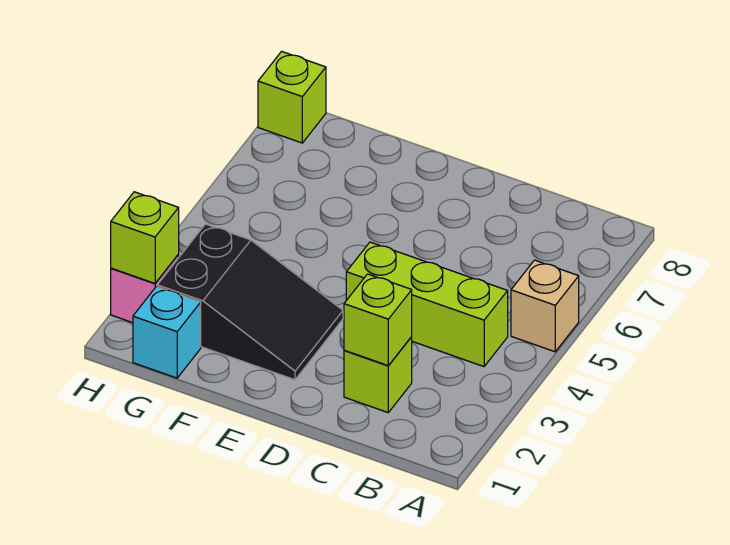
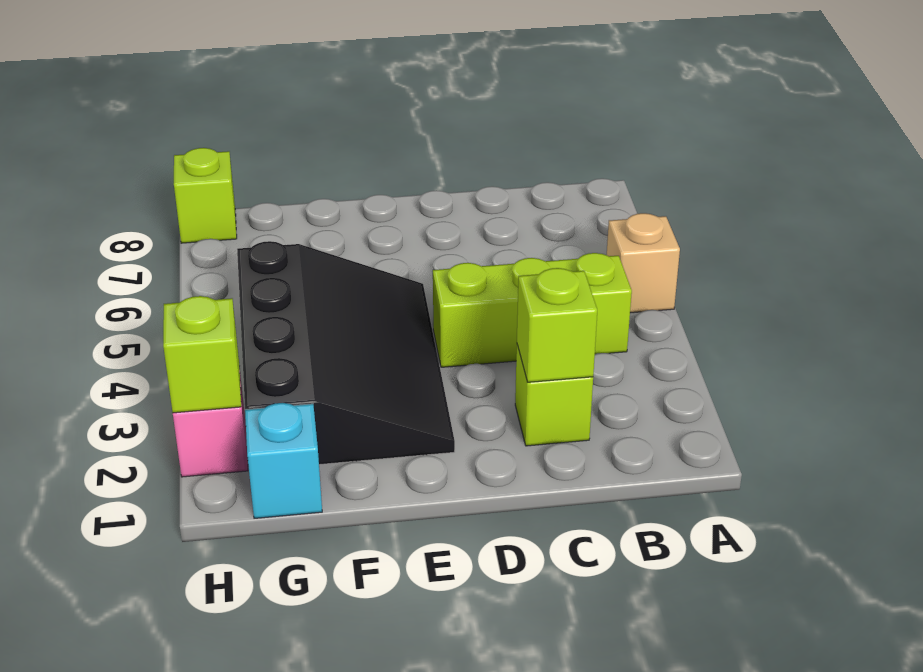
black slope E2:G3 level 1 top G -> black slope E2:G5 level 1 top G

